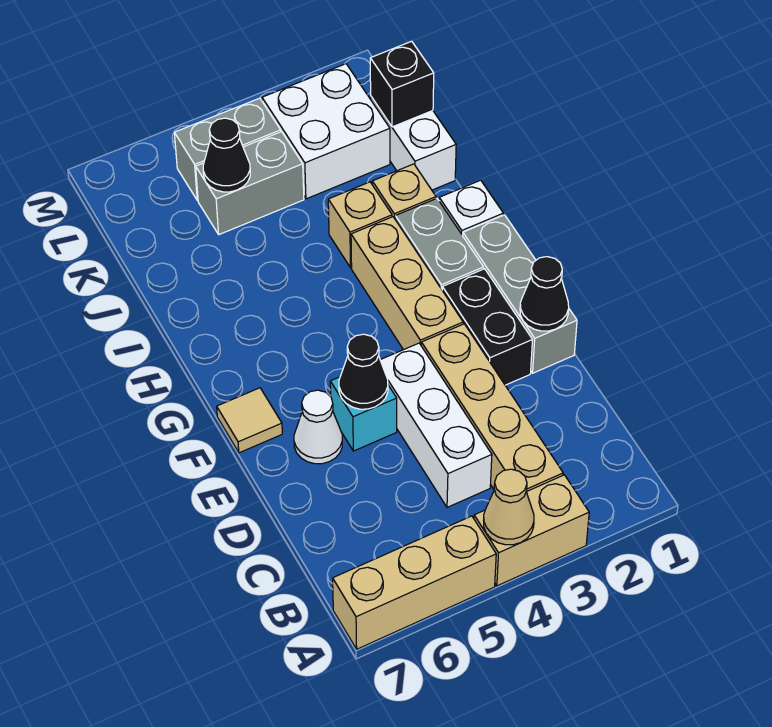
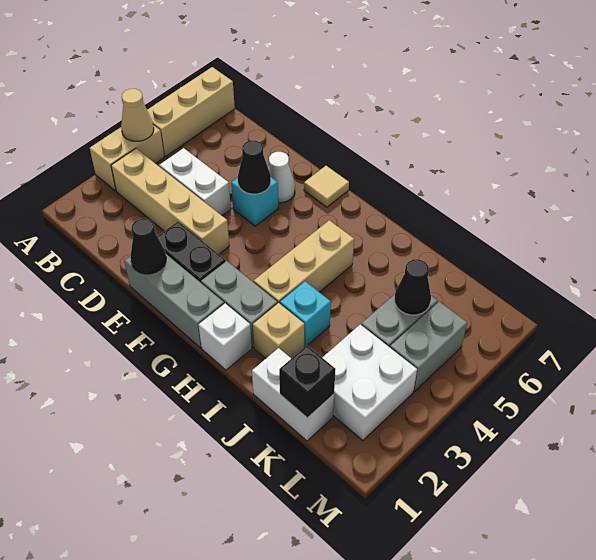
white brick C4:E4 level 1 -> white brick C4:D4 level 1
tan brick F3:H3 level 1 -> tan brick H3:H5 level 1
tan brick I3 level 1 -> cyan brick I3 level 1

